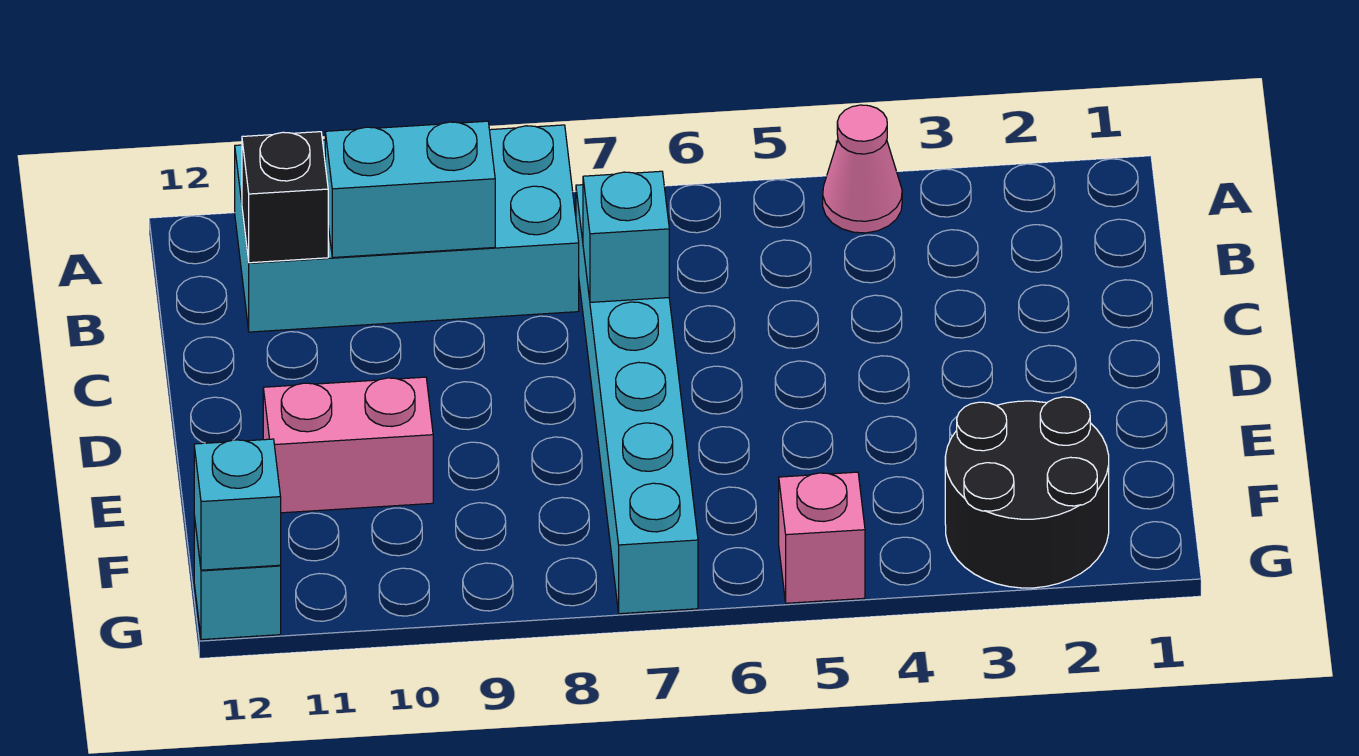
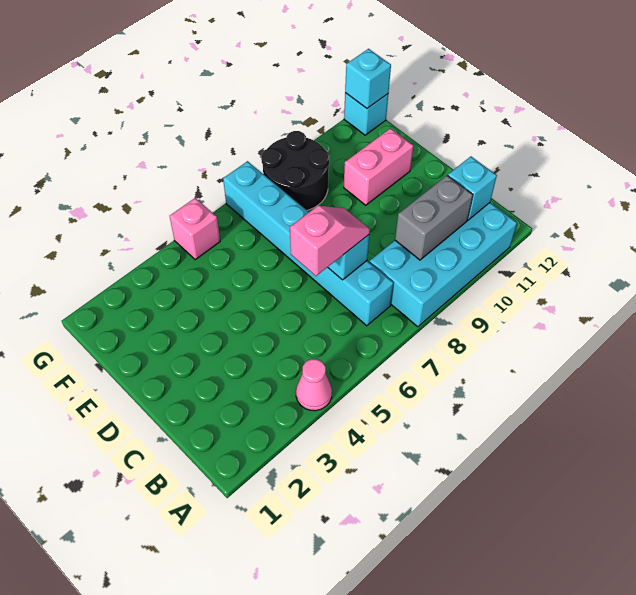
cyan brick B9:B10 level 2 -> grey brick B9:B10 level 2
black brick B11 level 2 -> cyan brick B11 level 2
none -> pink slope C6:C7 level 3 top 6
black round brick F2:G3 level 1 -> black round brick F8:G9 level 1

